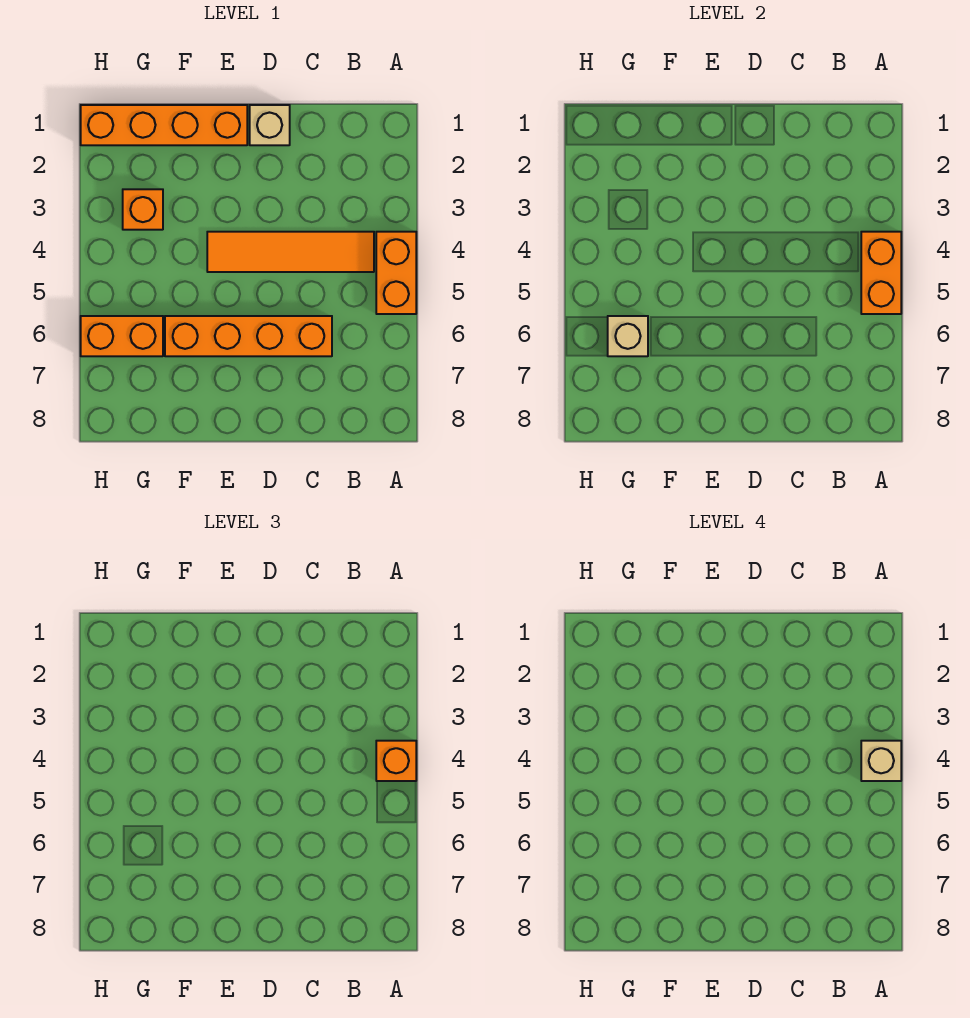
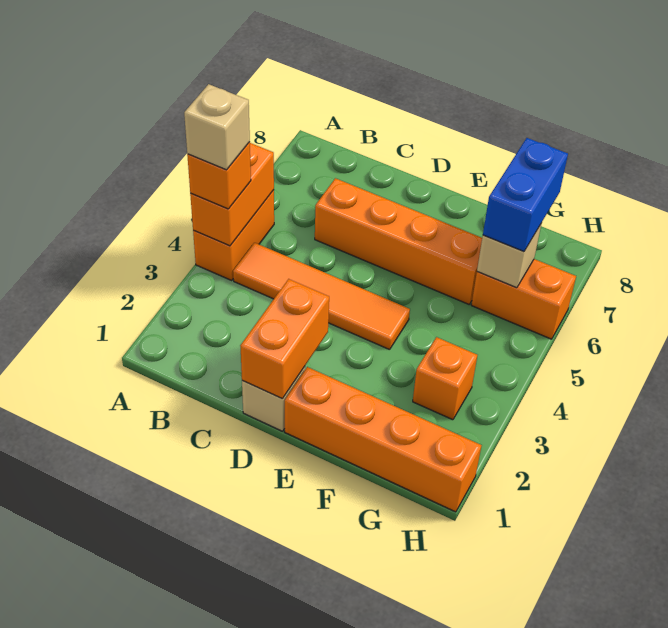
none -> orange brick D1:D2 level 2
none -> blue brick G6:G7 level 3

